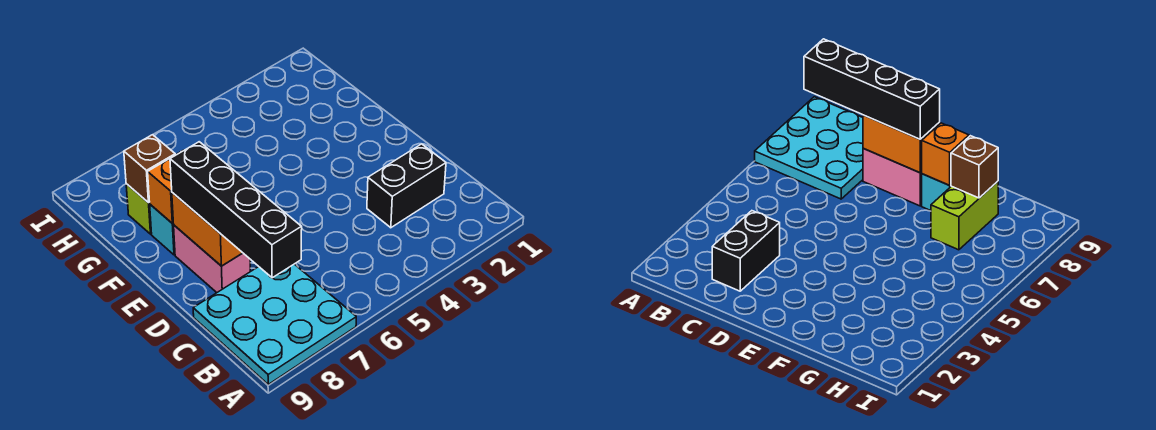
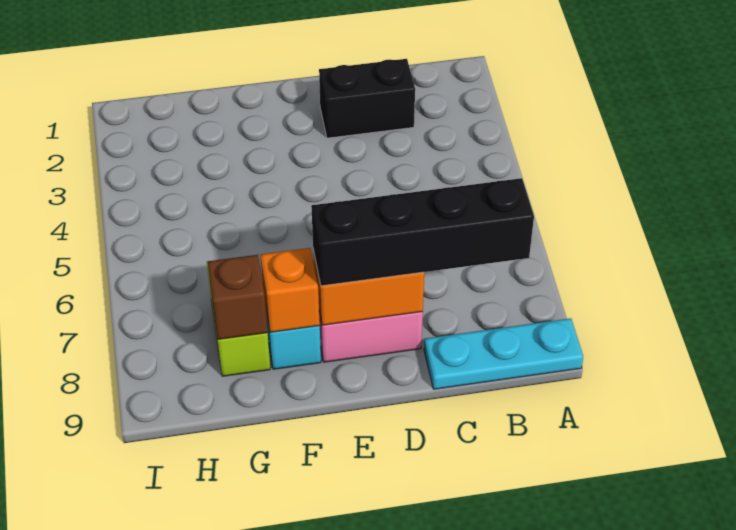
cyan plate A7:C9 level 1 -> cyan plate A9:C9 level 1
black brick C2:C3 level 1 -> black brick C2:D2 level 1

